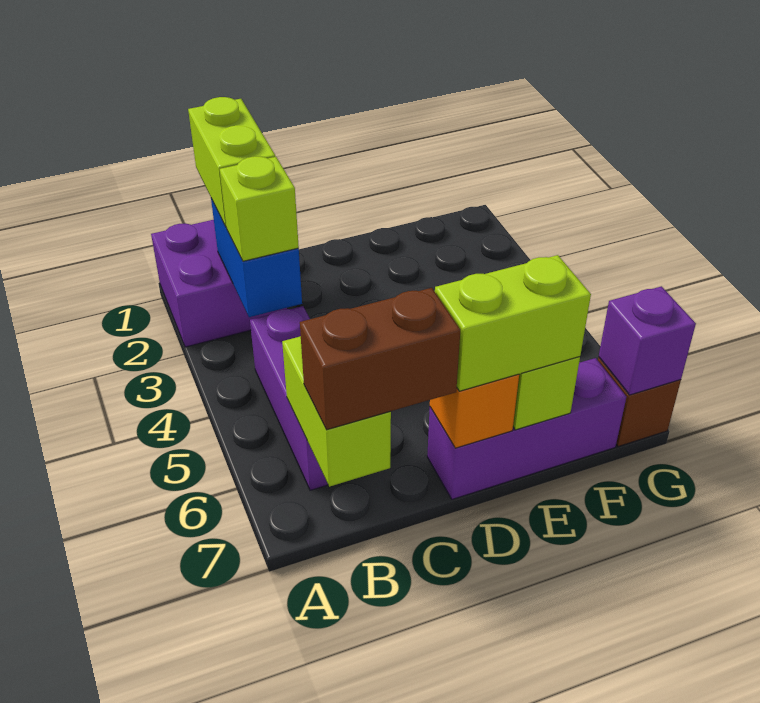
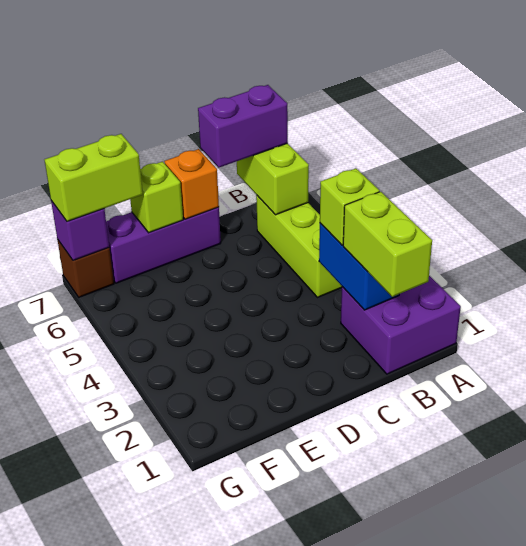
purple brick B4:B6 level 1 -> lime brick B4:B6 level 1
brown brick B7:C7 level 3 -> purple brick B7:C7 level 3
lime brick D7:E7 level 3 -> lime brick F7:G7 level 3

